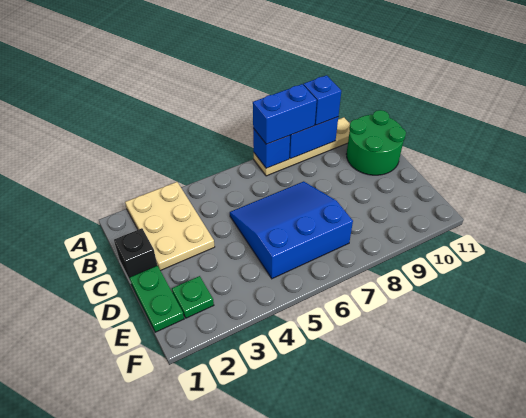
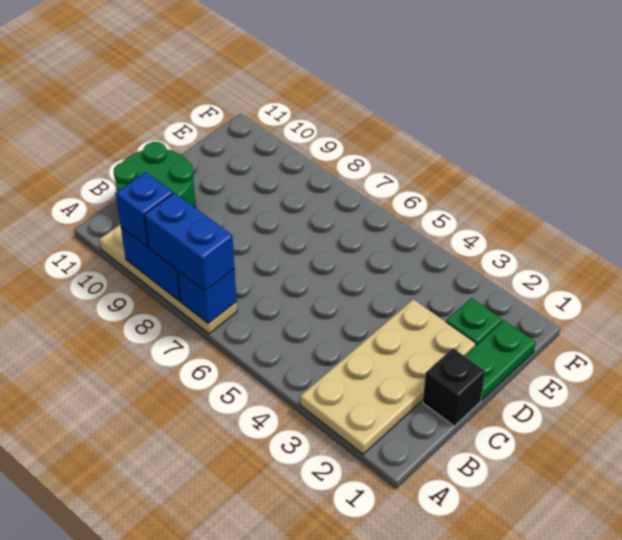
tan plate A2:C3 level 1 -> tan plate A2:D3 level 1
blue slope C5:E7 level 1 top E -> none

